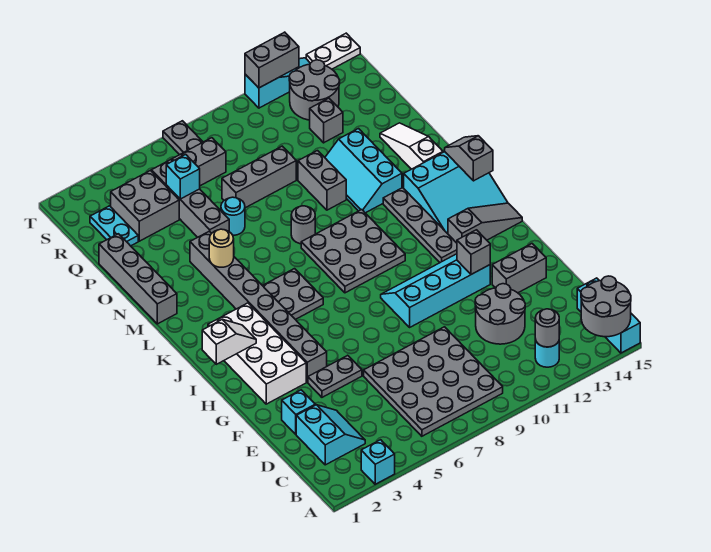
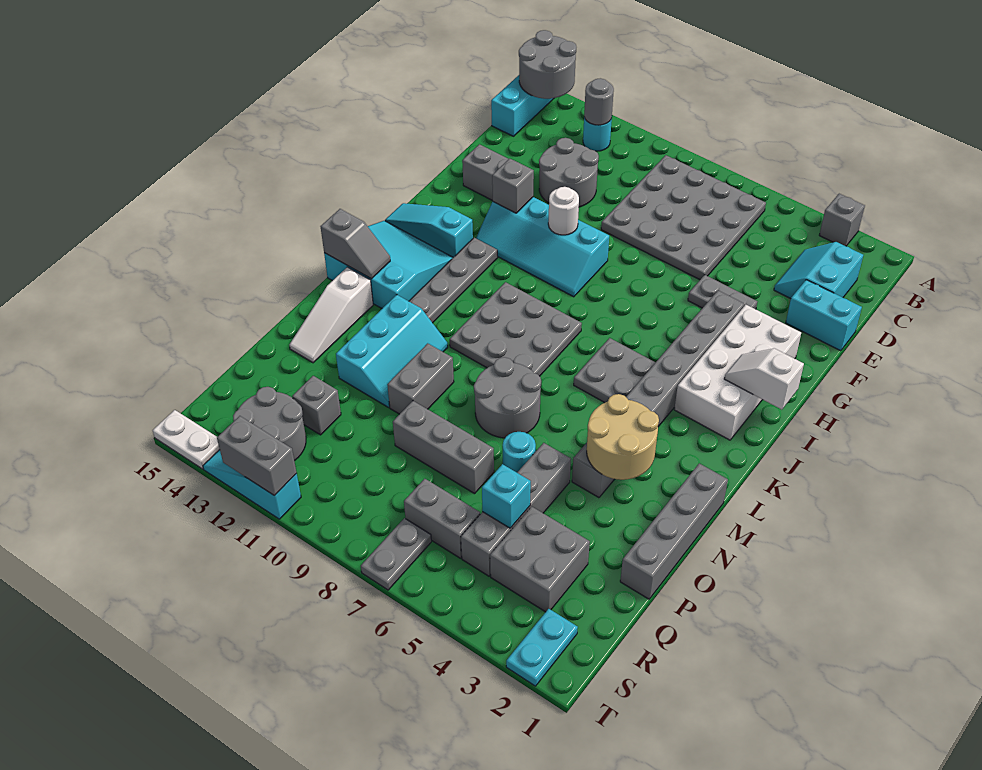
cyan brick A3 level 1 -> grey brick A3 level 1
cyan brick E2 level 1 -> cyan brick E1:E2 level 1
none -> white round brick G10 level 2
grey slope I13:I15 level 1 top 13 -> cyan slope I13:I15 level 1 top 13
grey slope K15:L15 level 2 top K -> grey slope L14:L15 level 2 top 15
tan round brick M4 level 2 -> tan round brick M3:N4 level 2
grey round brick M8 level 1 -> grey round brick M7:N8 level 1
cyan plate Q2:R2 level 1 -> cyan plate S2:T2 level 1

